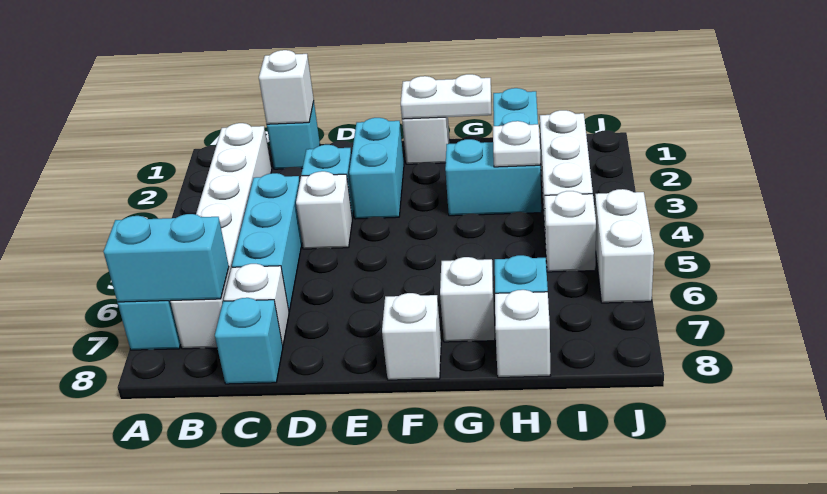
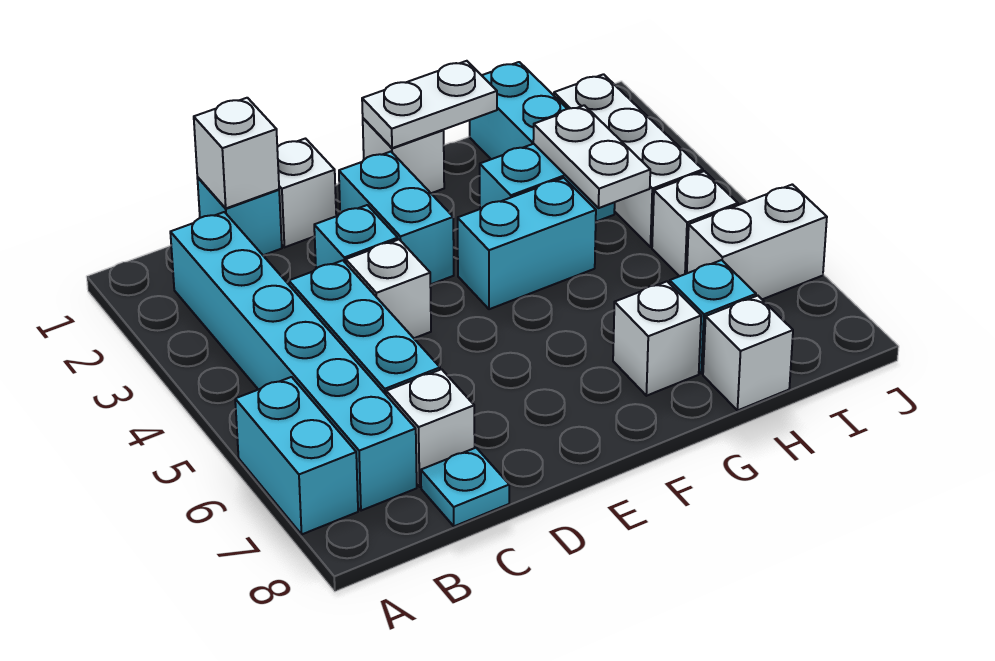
cyan brick A7:B7 level 2 -> cyan brick F4:G4 level 1
white brick B2:B7 level 1 -> cyan brick B2:B7 level 1
cyan brick C8 level 1 -> cyan plate C8 level 1
white brick F8 level 1 -> white brick D1 level 1
white plate H3 level 2 -> white plate H3:H4 level 2
white brick J5:J6 level 1 -> white brick I6:J6 level 1

